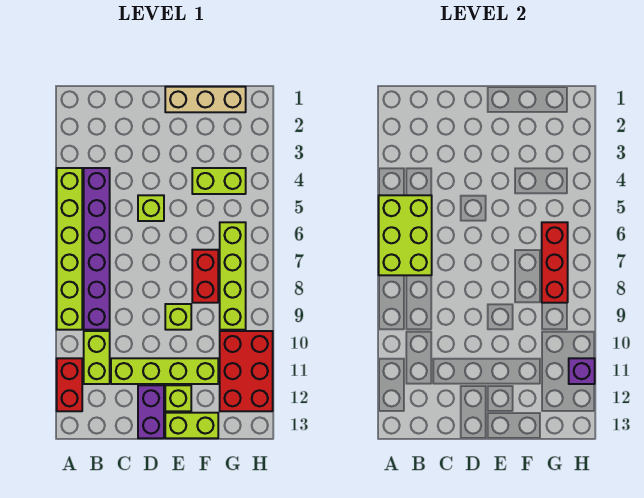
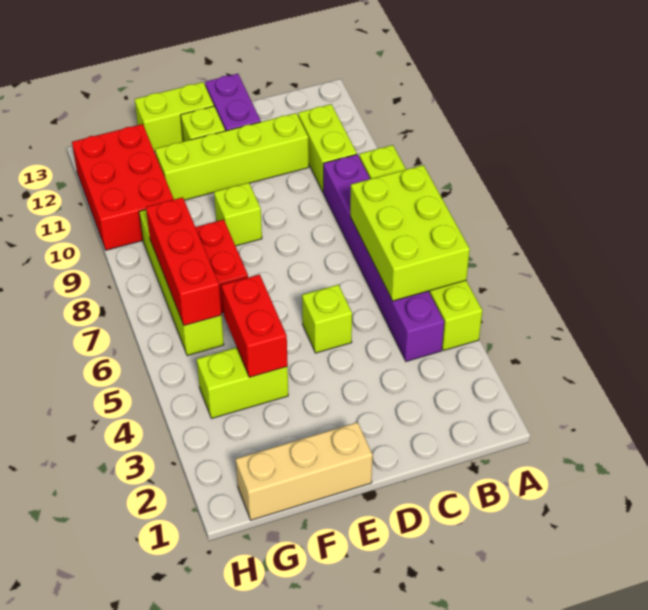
red brick A11:A12 level 1 -> red brick F4:F5 level 2
purple brick H11 level 2 -> none

